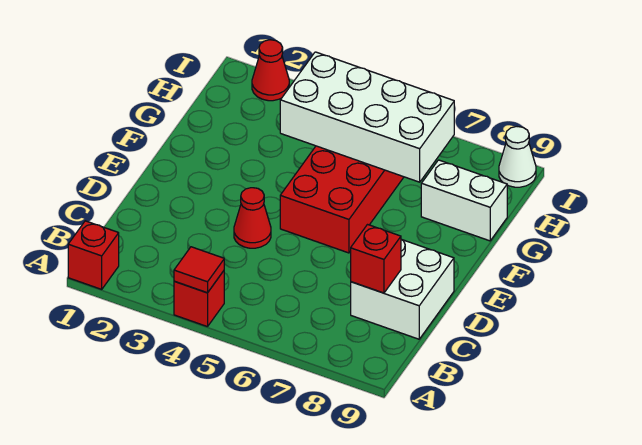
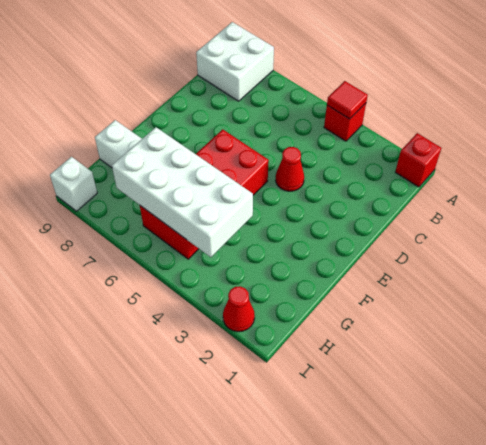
white brick C8:D9 level 1 -> white brick A8:B9 level 1
red brick C8 level 2 -> none
white cone I9 level 1 -> white brick I9 level 1

